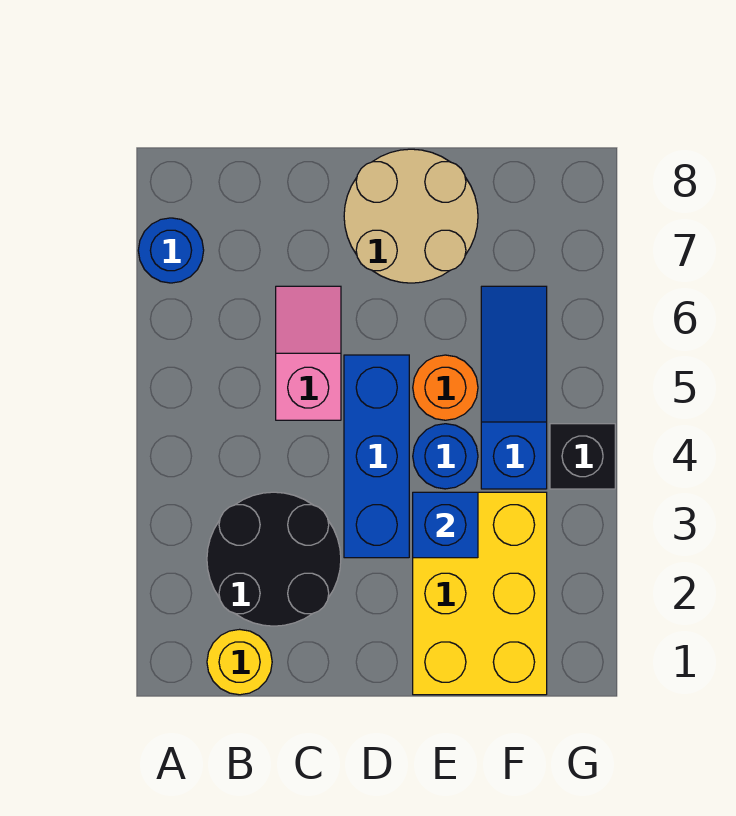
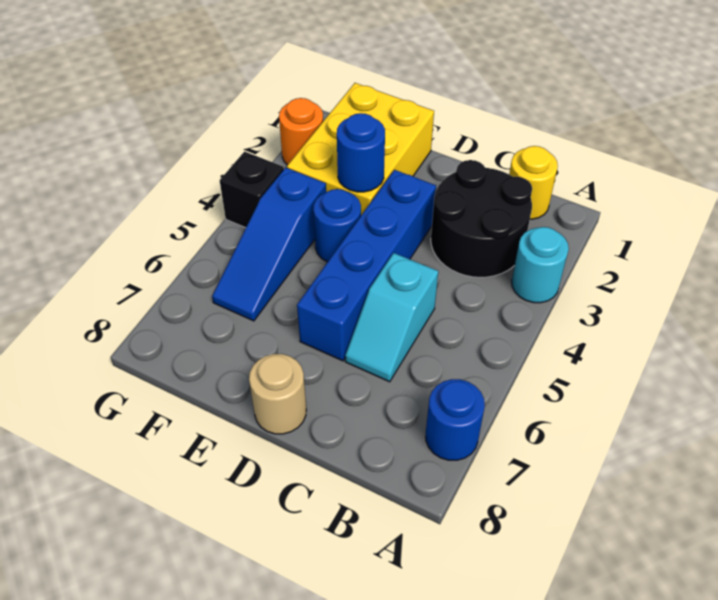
none -> cyan round brick A3 level 1
pink slope C5:C6 level 1 top 5 -> cyan slope C5:C6 level 1 top 5
blue brick D3:D5 level 1 -> blue brick D3:D6 level 1
tan round brick D7:E8 level 1 -> tan round brick D8 level 1
blue brick E3 level 2 -> blue round brick E3 level 2
orange round brick E5 level 1 -> orange round brick G2 level 1

